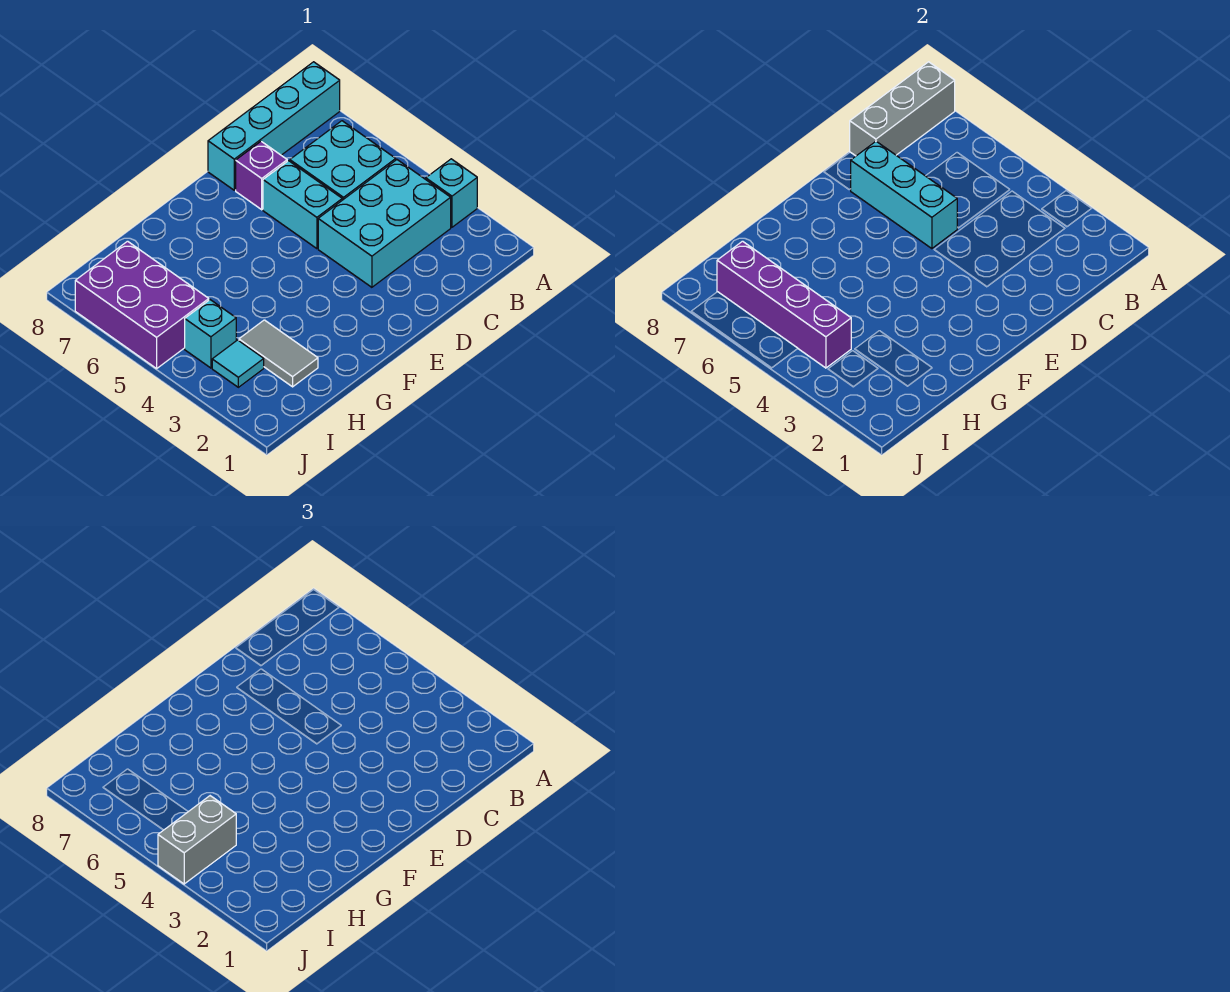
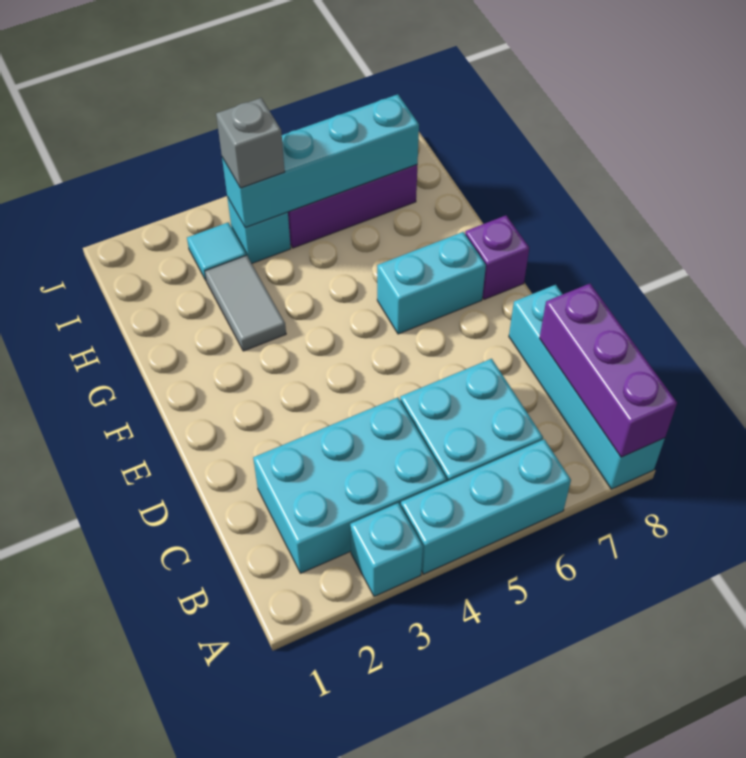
grey brick A8:C8 level 2 -> purple brick A8:C8 level 2
cyan brick B3:D4 level 1 -> cyan brick B2:C4 level 1
cyan brick D5:D6 level 1 -> cyan brick F6:F7 level 1
cyan brick D5:D7 level 2 -> cyan brick A4:A6 level 1
purple brick D7 level 1 -> purple brick F8 level 1
grey tile H2:H3 level 1 -> grey tile G3:H3 level 1
purple brick I4:I7 level 2 -> cyan brick I4:I7 level 2
grey brick I4:J4 level 3 -> grey brick I4 level 3

